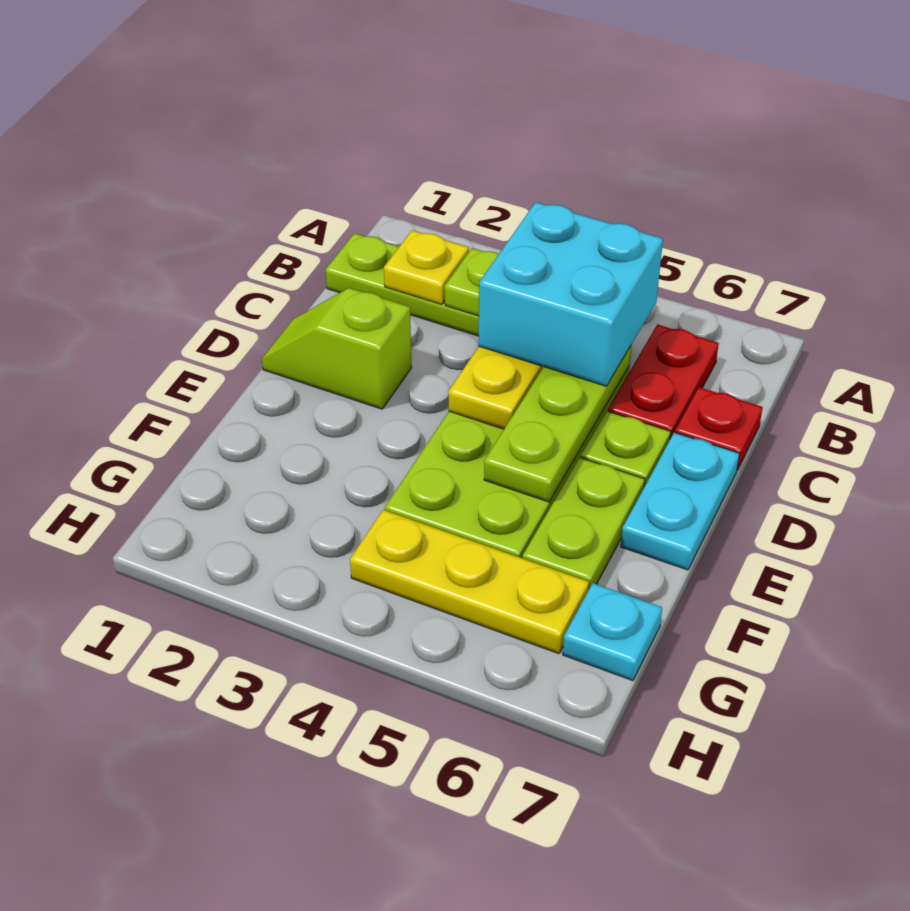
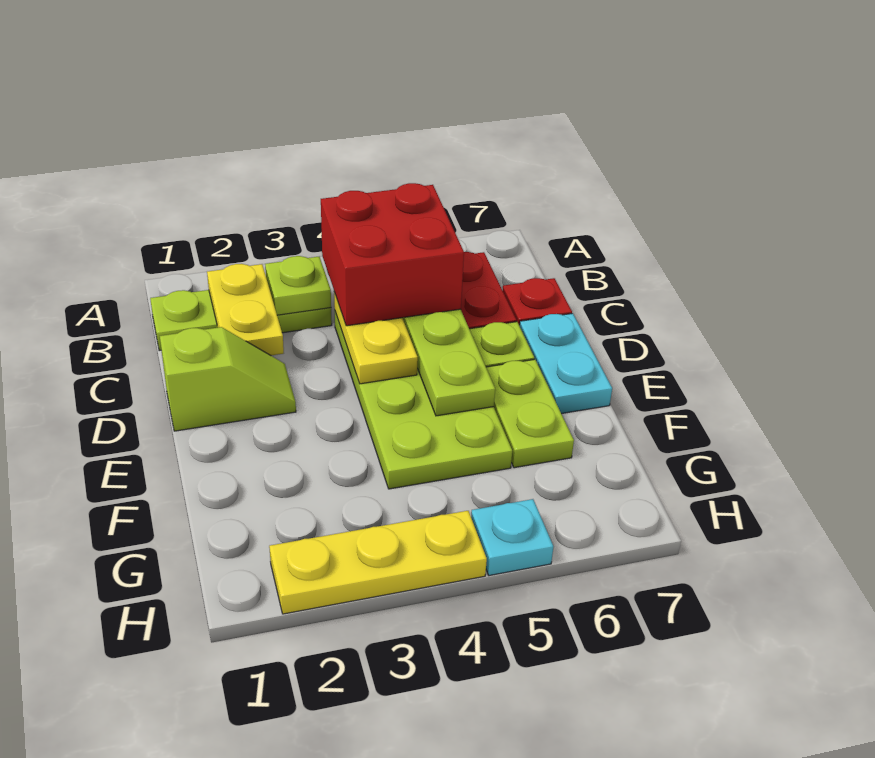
yellow plate B2 level 2 -> yellow plate B2:C2 level 2
cyan brick B4:C5 level 3 -> red brick B4:C5 level 3
lime slope D1:D2 level 1 top 2 -> lime slope D1:D2 level 1 top 1
yellow plate G4:G6 level 1 -> yellow plate H2:H4 level 1
cyan plate G7 level 1 -> cyan plate H5 level 1

